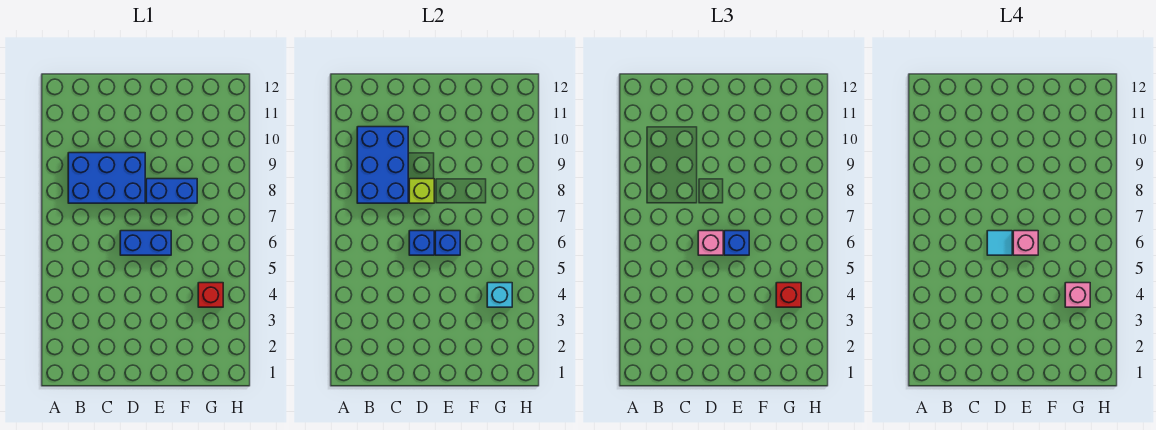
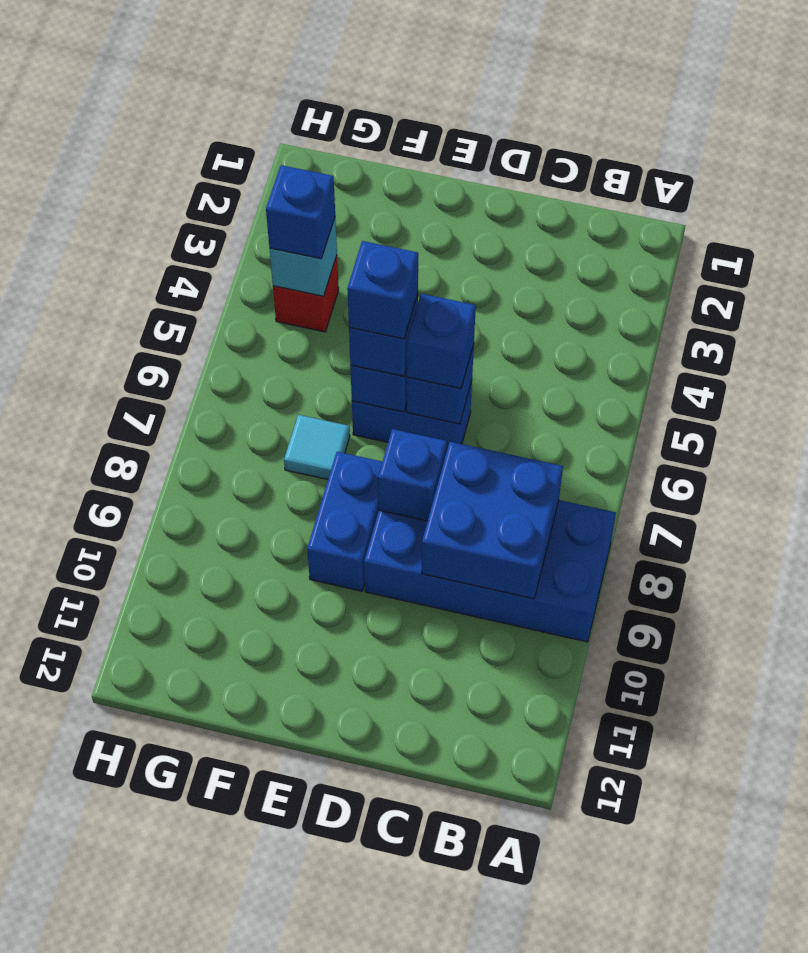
blue brick B8:D9 level 1 -> blue brick A8:D9 level 1
blue brick B8:C10 level 2 -> blue brick B8:C9 level 2
pink brick D6 level 3 -> blue brick D6 level 3
cyan tile D6 level 4 -> cyan tile F7 level 1
lime brick D8 level 2 -> blue brick D8 level 2
pink brick E6 level 4 -> blue brick E6 level 4
blue brick E8:F8 level 1 -> blue brick E8:E9 level 1
red brick G4 level 3 -> blue brick G4 level 3
pink brick G4 level 4 -> none

